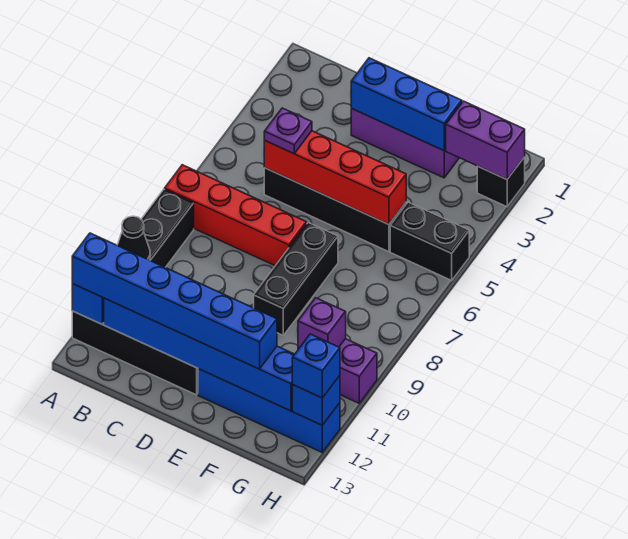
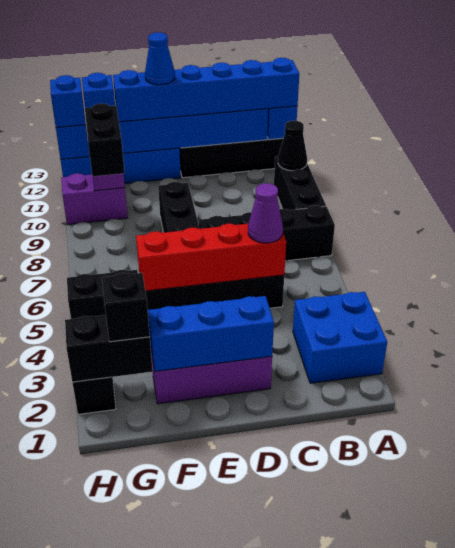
none -> blue brick A2:B3 level 1
red brick A7:D7 level 1 -> black brick A7:D7 level 1
purple plate C5 level 3 -> purple cone C5 level 3
none -> blue cone E12 level 4
purple brick G2:H2 level 2 -> black brick G2:H2 level 2
none -> black brick G2 level 3
none -> black brick G9:G10 level 3
none -> blue brick G12 level 3

